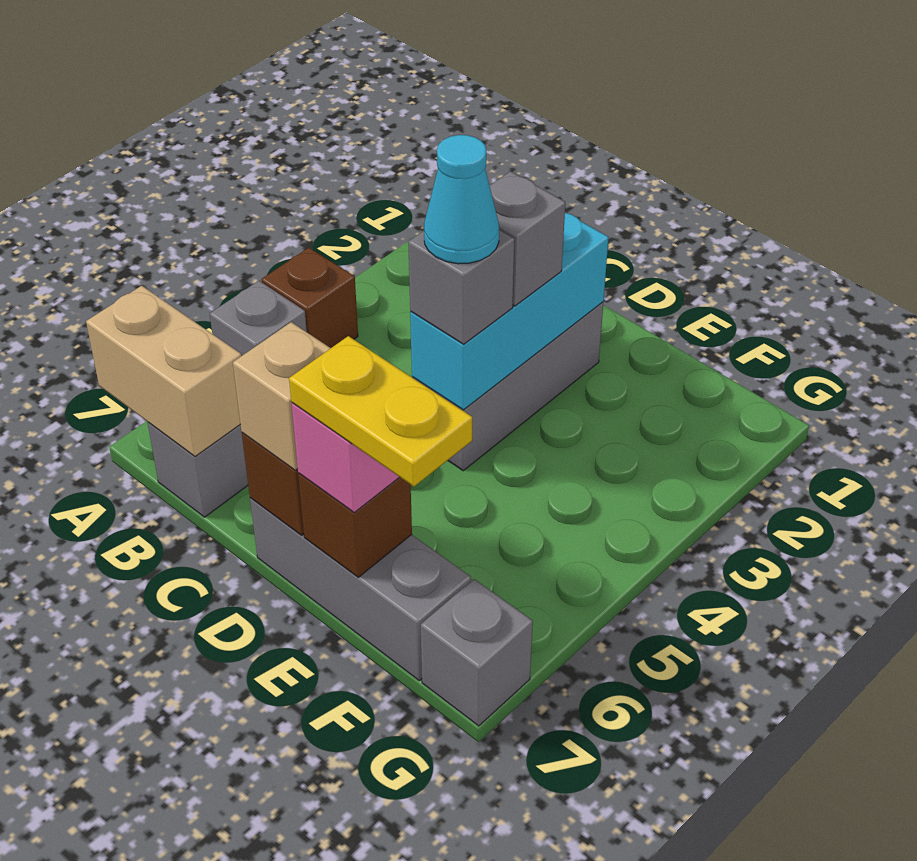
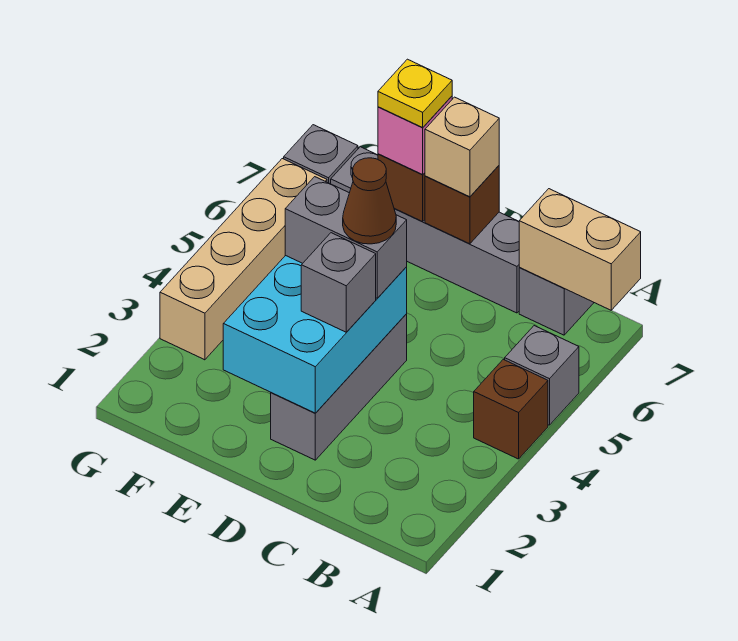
cyan brick D2:D4 level 2 -> cyan brick D2:E4 level 2
grey brick D4 level 3 -> grey brick D4:E4 level 3
cyan cone D4 level 4 -> brown cone D4 level 4
grey brick D7:F7 level 1 -> grey brick C7:F7 level 1
yellow plate E7:F7 level 4 -> yellow plate E7 level 4
none -> tan brick G3:G6 level 1

